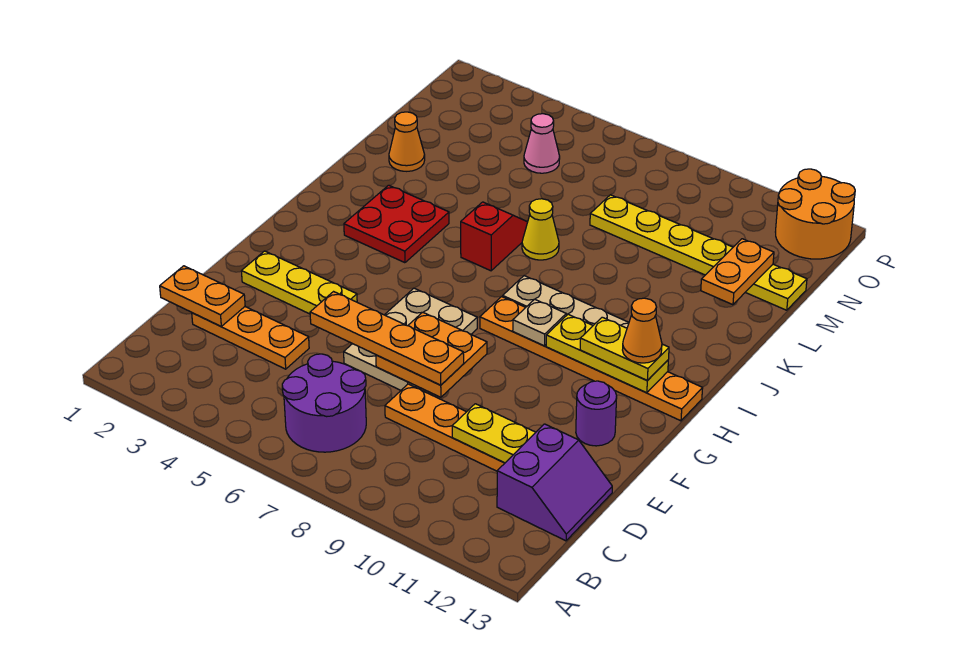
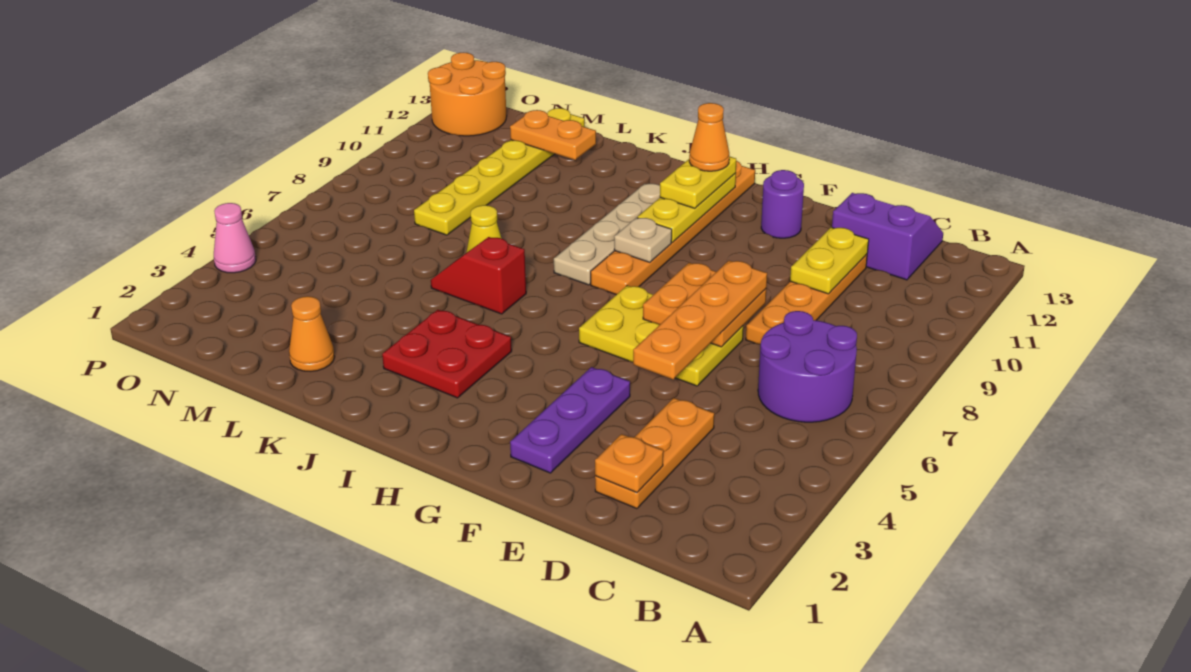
orange plate D1:D2 level 2 -> orange plate D2 level 2
tan plate E6:G7 level 1 -> yellow plate E6:G7 level 1
yellow plate F2:F4 level 1 -> purple plate F2:F4 level 1
pink cone N5 level 1 -> pink cone P4 level 1

